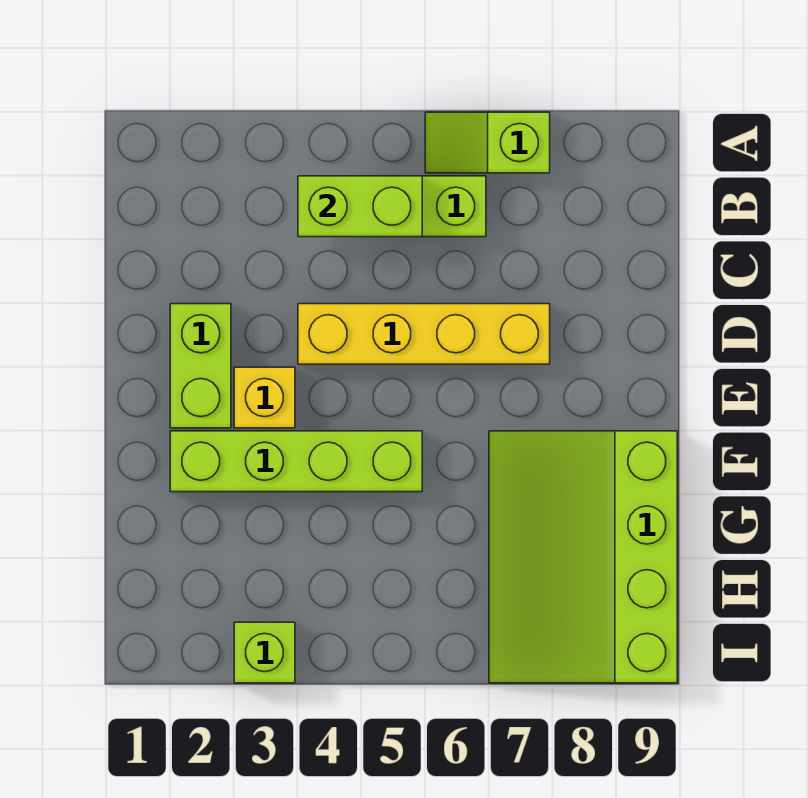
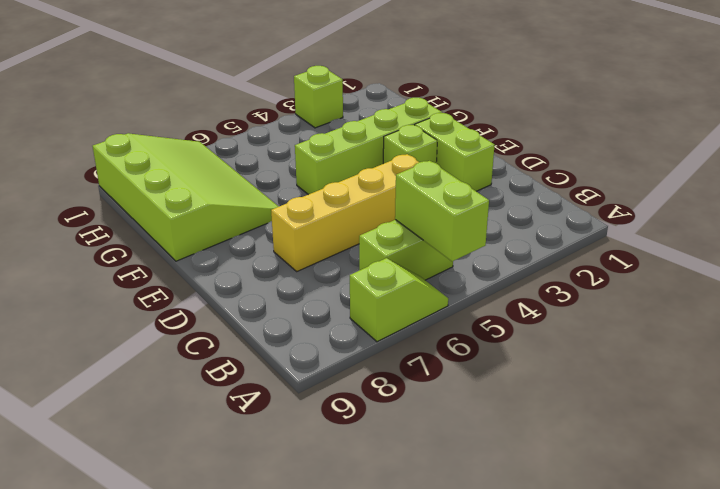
lime brick B4:B5 level 2 -> lime brick A5:B5 level 2
yellow brick E3 level 1 -> lime brick E3 level 1

